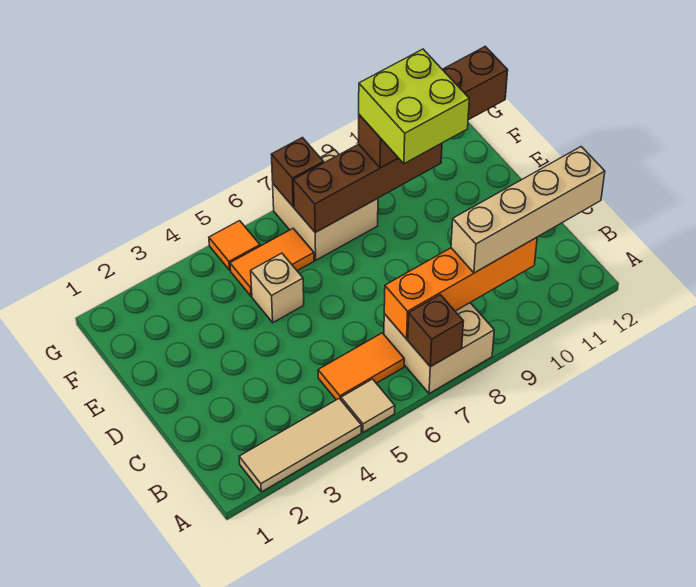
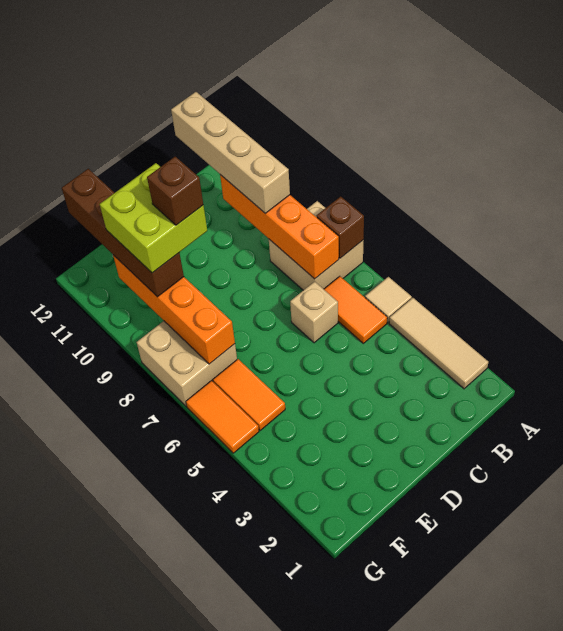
tan brick E5 level 1 -> tan brick C6 level 1
brown brick F7:F10 level 2 -> orange brick F7:F10 level 2
orange tile G5 level 1 -> orange tile G5:G6 level 1
brown brick G7 level 2 -> brown brick E9 level 5

